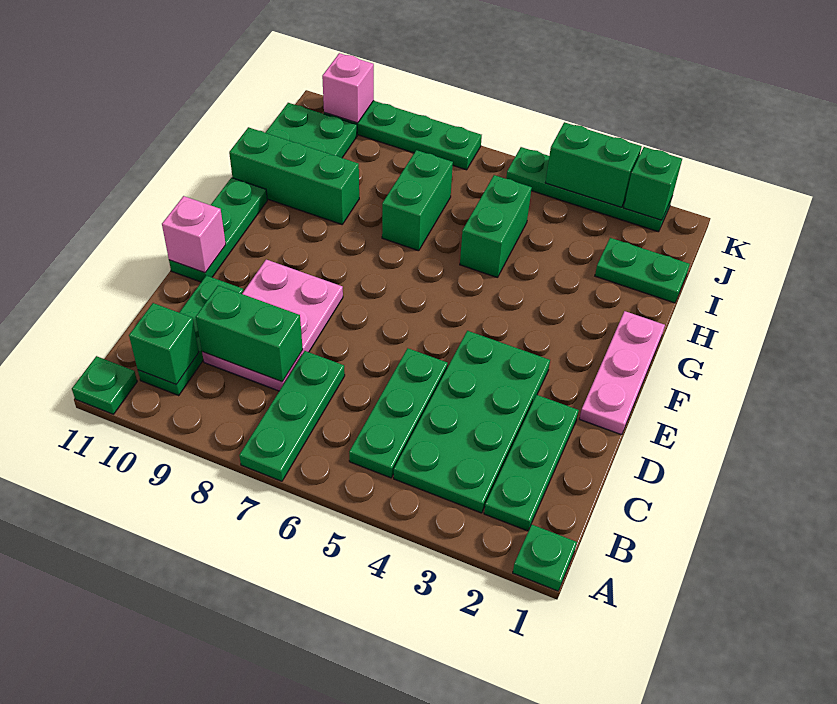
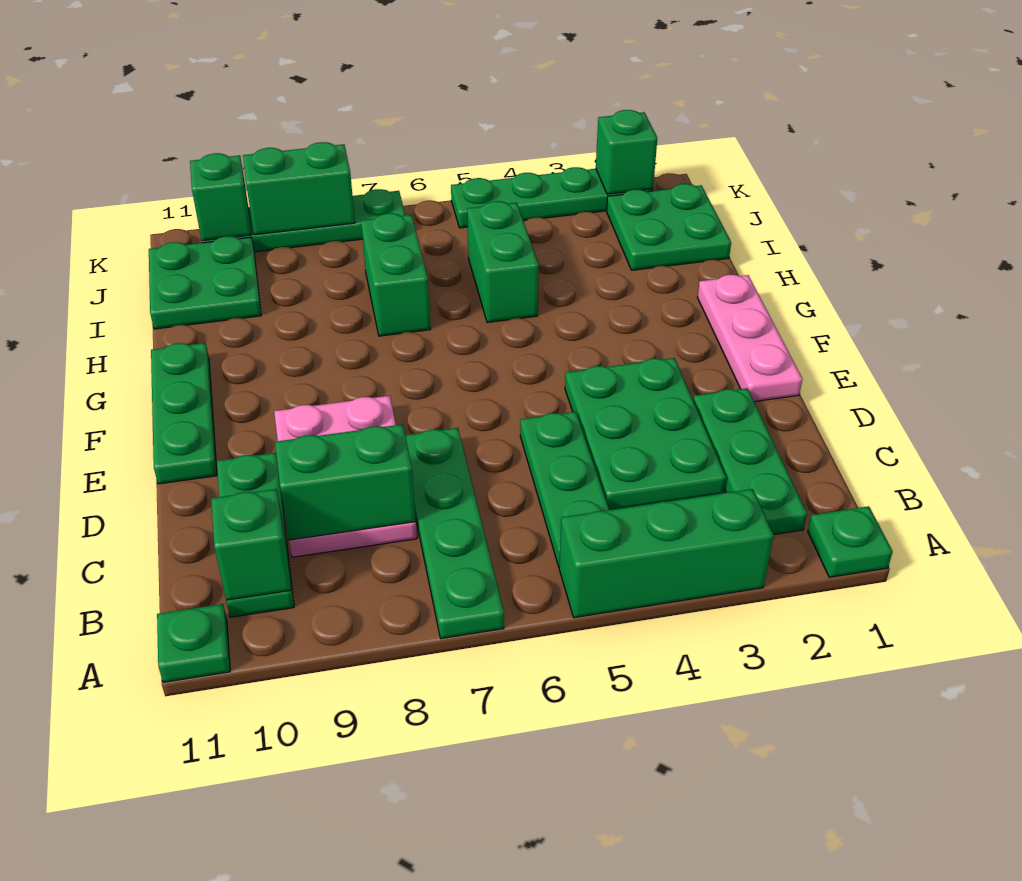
green plate A7:C7 level 1 -> green plate A7:D7 level 1
green plate B3:E4 level 1 -> green plate C3:E4 level 1
pink brick E11 level 2 -> none
green brick H9:H11 level 1 -> green brick A3:A5 level 1
green plate I1:I2 level 1 -> green plate I1:J2 level 1
green brick K3:K4 level 2 -> green brick K8:K9 level 2
pink brick K10 level 2 -> green brick K10 level 2

